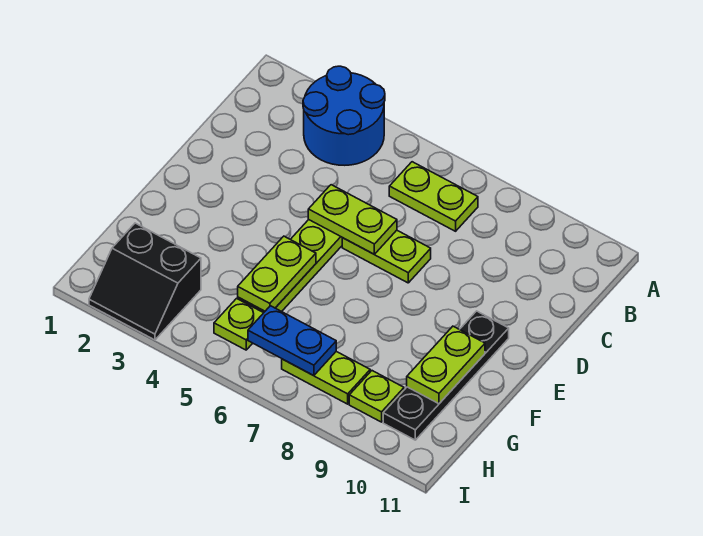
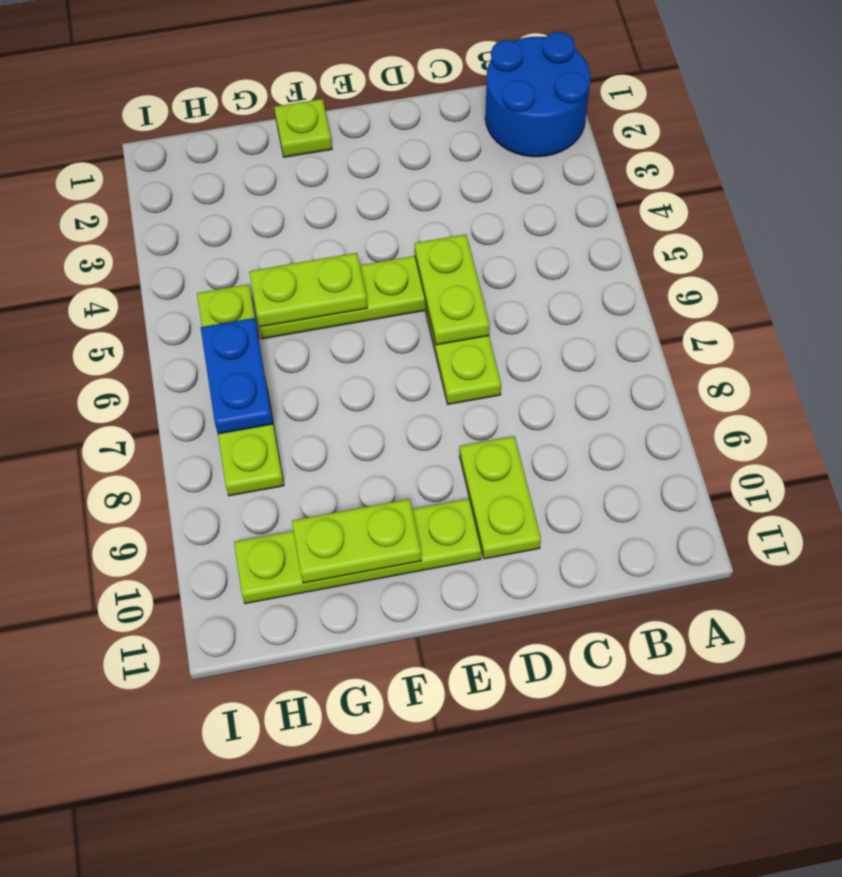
blue round brick A3:B4 level 1 -> blue round brick A1:B2 level 1
lime plate B6:B7 level 1 -> lime plate D9:D10 level 1
black plate E10:H10 level 1 -> lime plate E10:H10 level 1
black slope H2:I3 level 1 top H -> none
lime plate H9 level 1 -> lime plate F1 level 1

